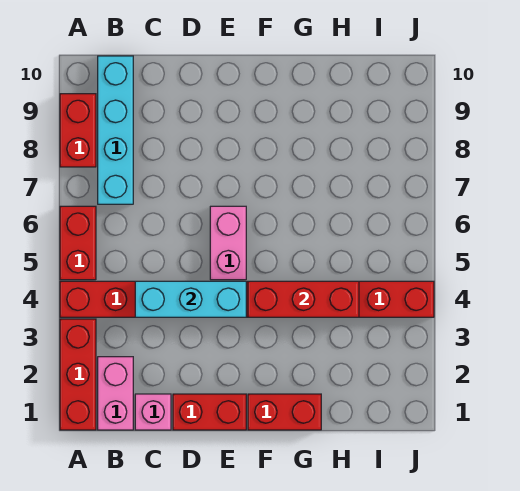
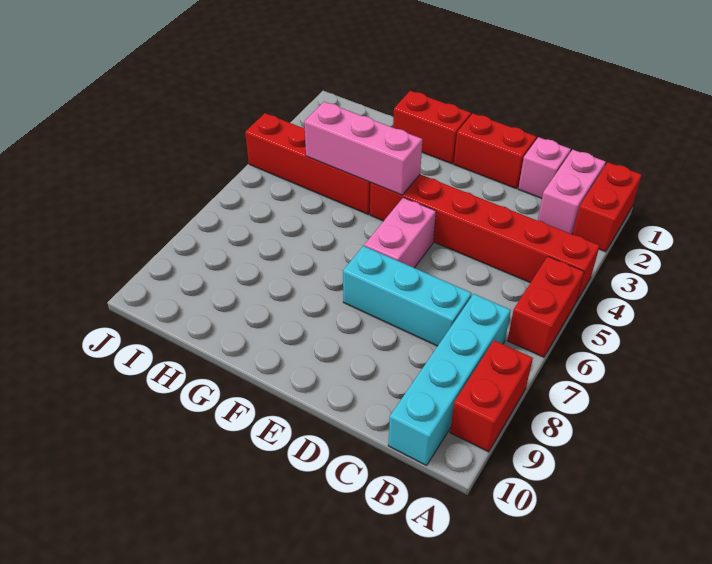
red brick A1:A3 level 1 -> red brick A1:A2 level 1
cyan brick C4:E4 level 2 -> cyan brick C7:E7 level 1
red brick F4:H4 level 2 -> pink brick F4:H4 level 2

